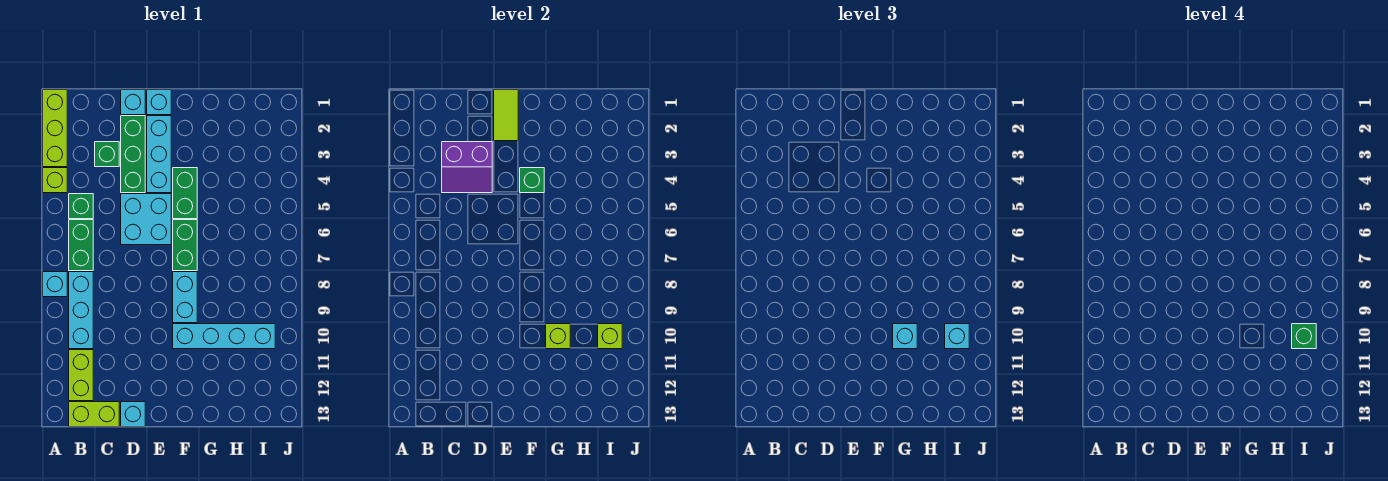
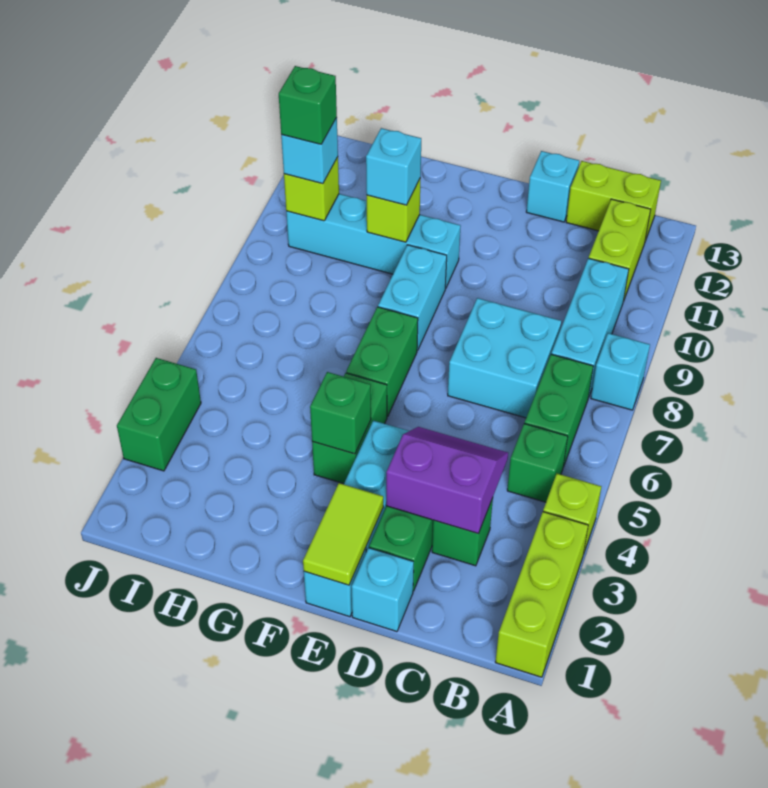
cyan brick D5:E6 level 1 -> cyan brick C7:D8 level 1
none -> green brick J3:J4 level 1

